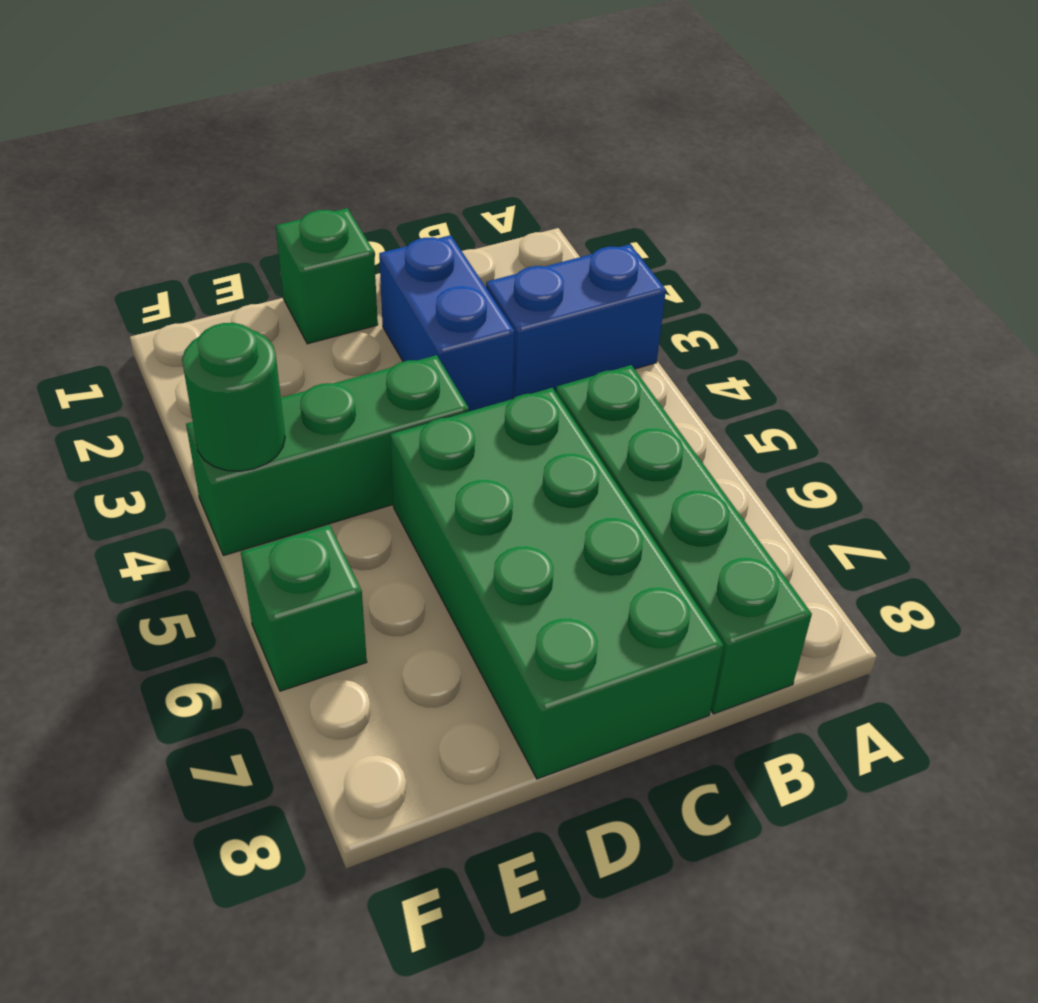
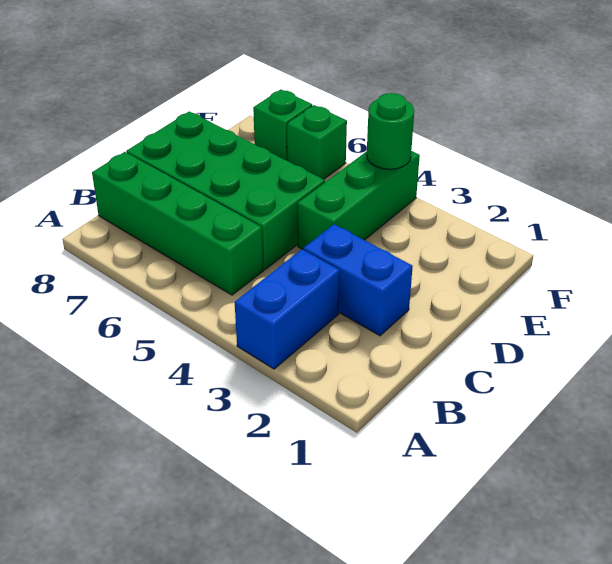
green brick D1 level 1 -> green brick F7 level 1

